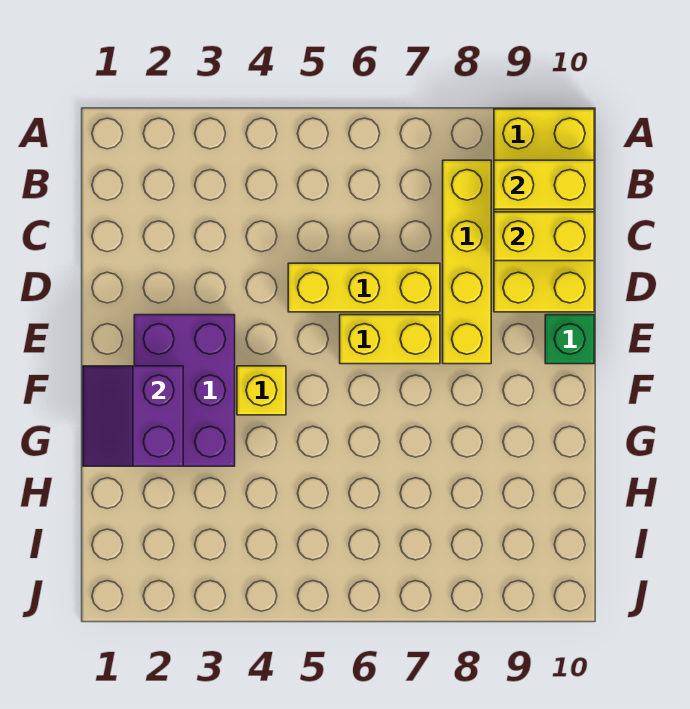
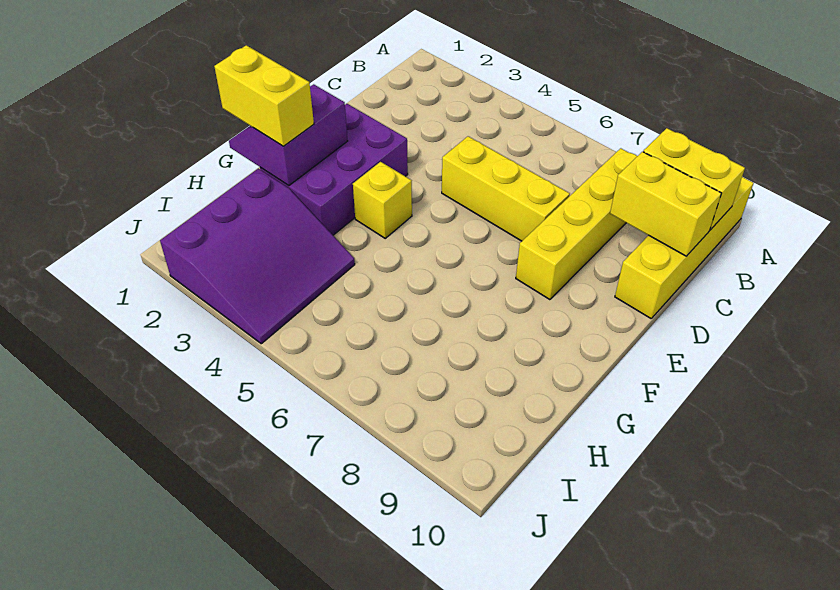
yellow brick A9:D10 level 1 -> yellow brick A10:D10 level 1
yellow brick E6:E7 level 1 -> yellow brick G1:G2 level 3
green brick E10 level 1 -> none
none -> purple slope H2:J4 level 1 top 2

